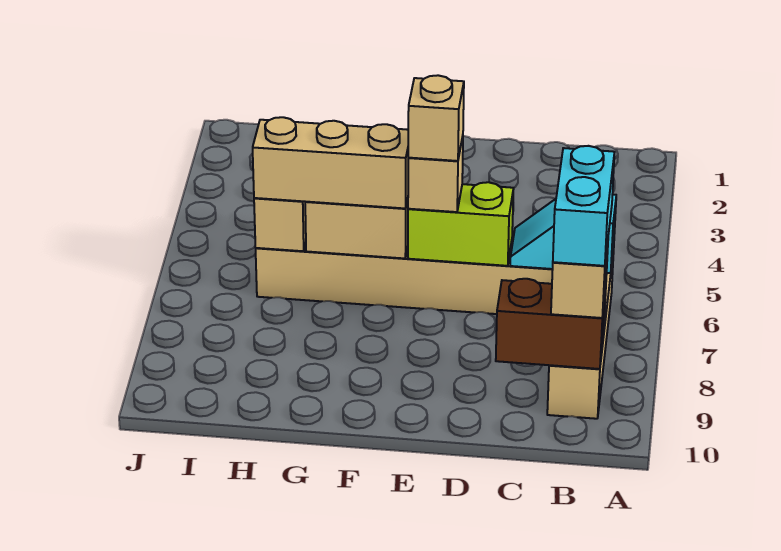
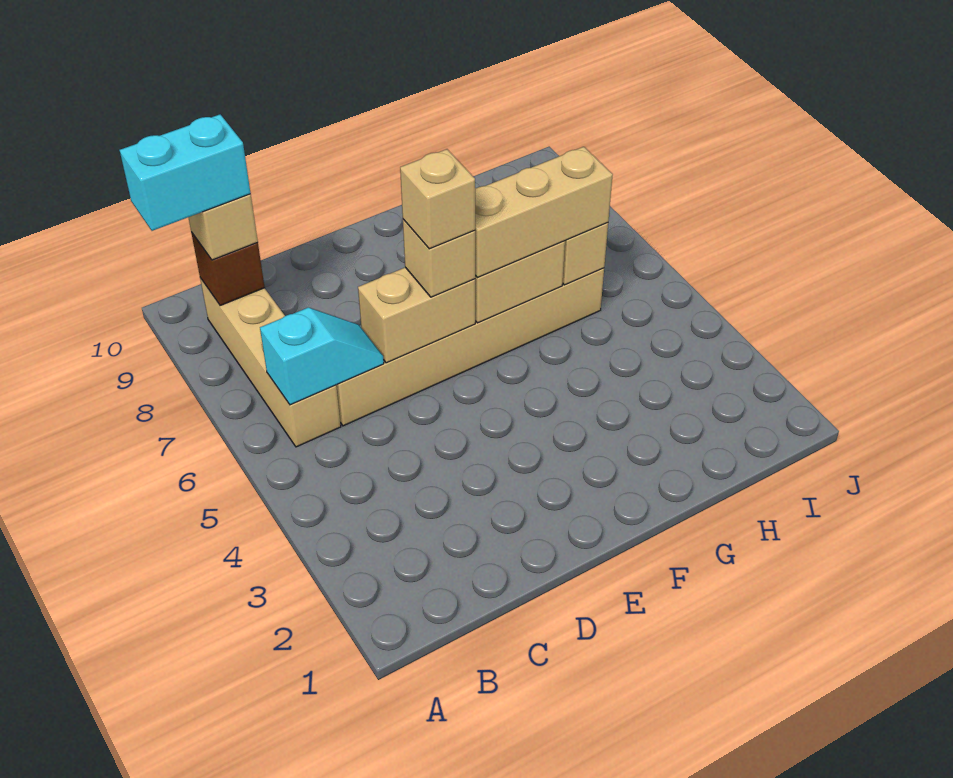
cyan brick B8:B9 level 4 -> cyan brick A9:B9 level 4
brown brick B9:C9 level 2 -> brown brick B9 level 2
lime brick D6:E6 level 2 -> tan brick D6:E6 level 2

